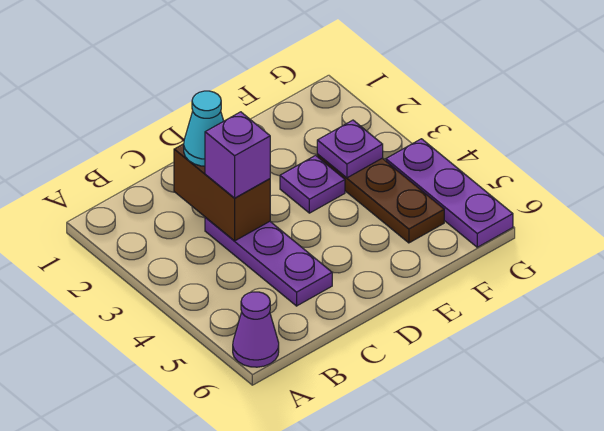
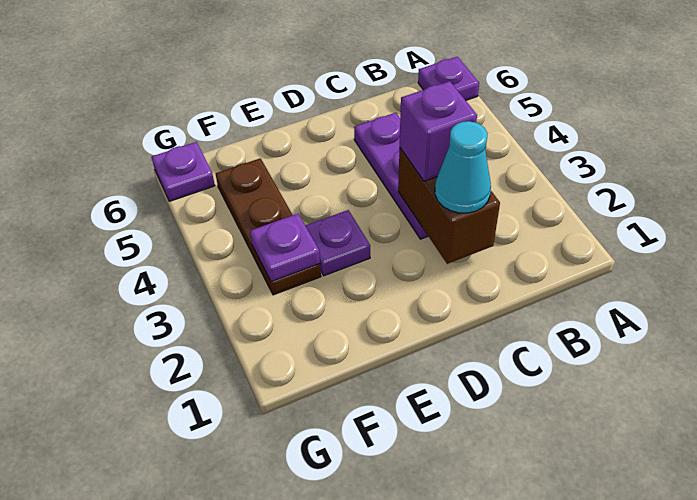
purple cone A6 level 1 -> purple plate A6 level 1
purple plate G4:G6 level 1 -> purple plate G6 level 1

